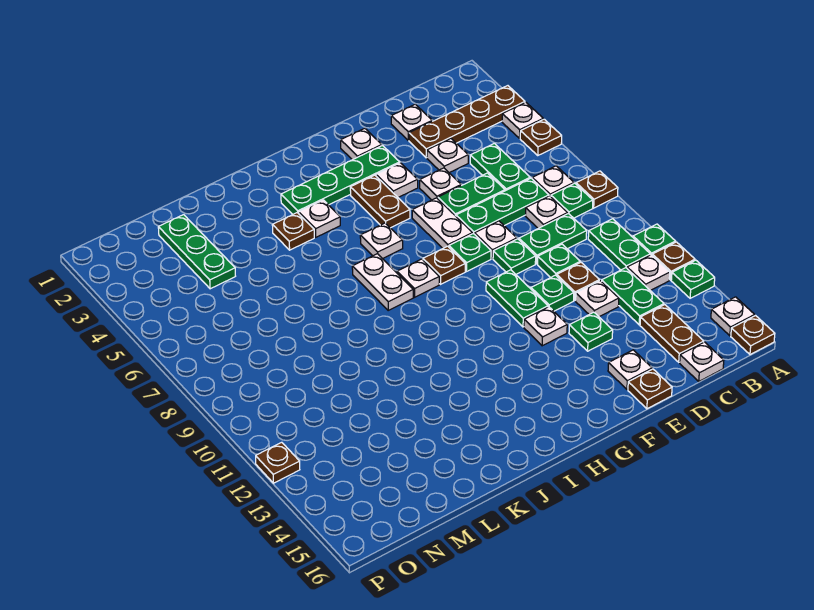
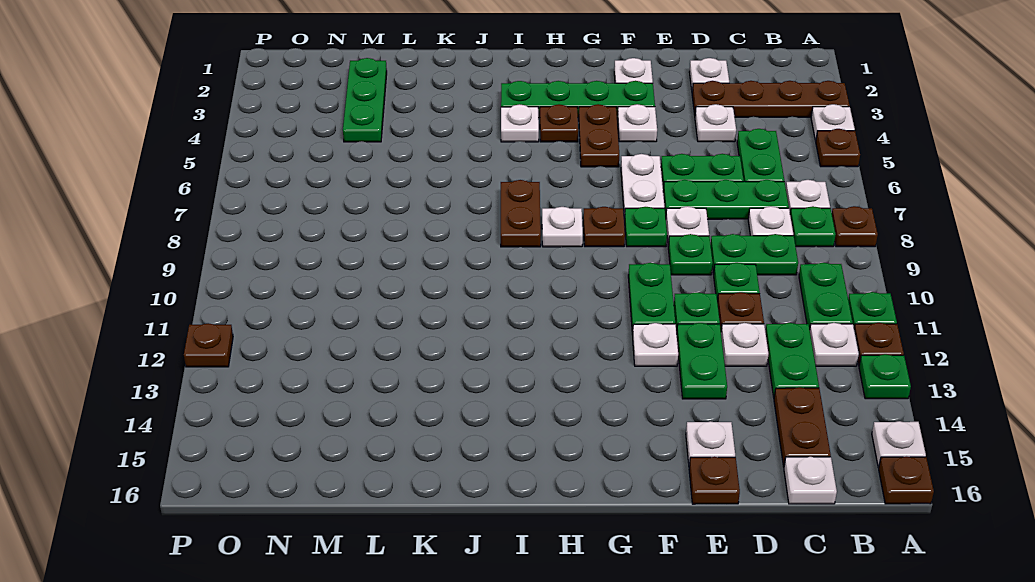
white plate E5 level 1 -> none
green plate E13 level 1 -> green plate E12:E13 level 1
white plate H6 level 1 -> none
white plate I7:I8 level 1 -> brown plate I7:I8 level 1
brown plate J4 level 1 -> brown plate H4 level 1

